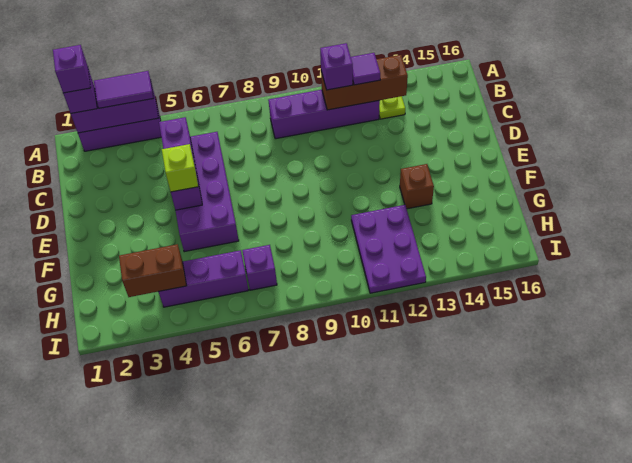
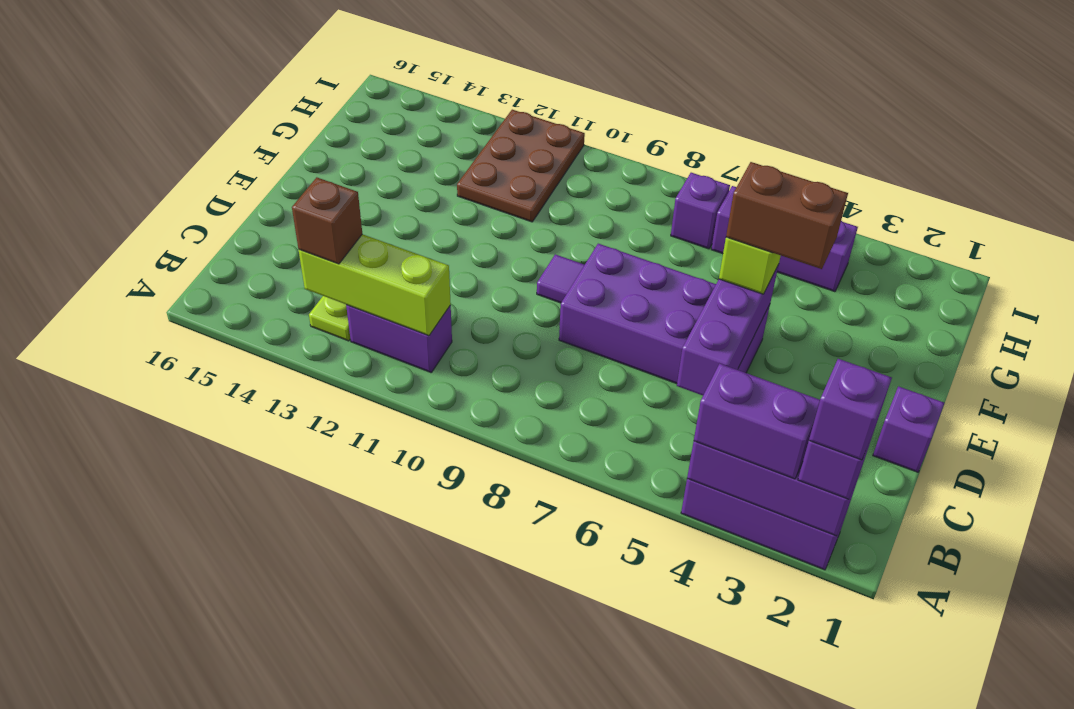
purple tile A3:A4 level 3 -> purple brick A3:A4 level 3
purple brick B9:B12 level 1 -> purple brick B11:B12 level 1
brown brick B11:B13 level 2 -> lime brick B11:B13 level 2
purple brick B11 level 3 -> purple brick D1 level 1
purple tile B12 level 3 -> purple tile E9 level 1
purple brick C5:F6 level 1 -> purple brick D5:E8 level 1
brown brick F13 level 1 -> brown brick B13 level 3
purple plate G11:I12 level 1 -> brown plate G11:I12 level 1
brown brick H3:H4 level 2 -> brown brick E4:E5 level 4

